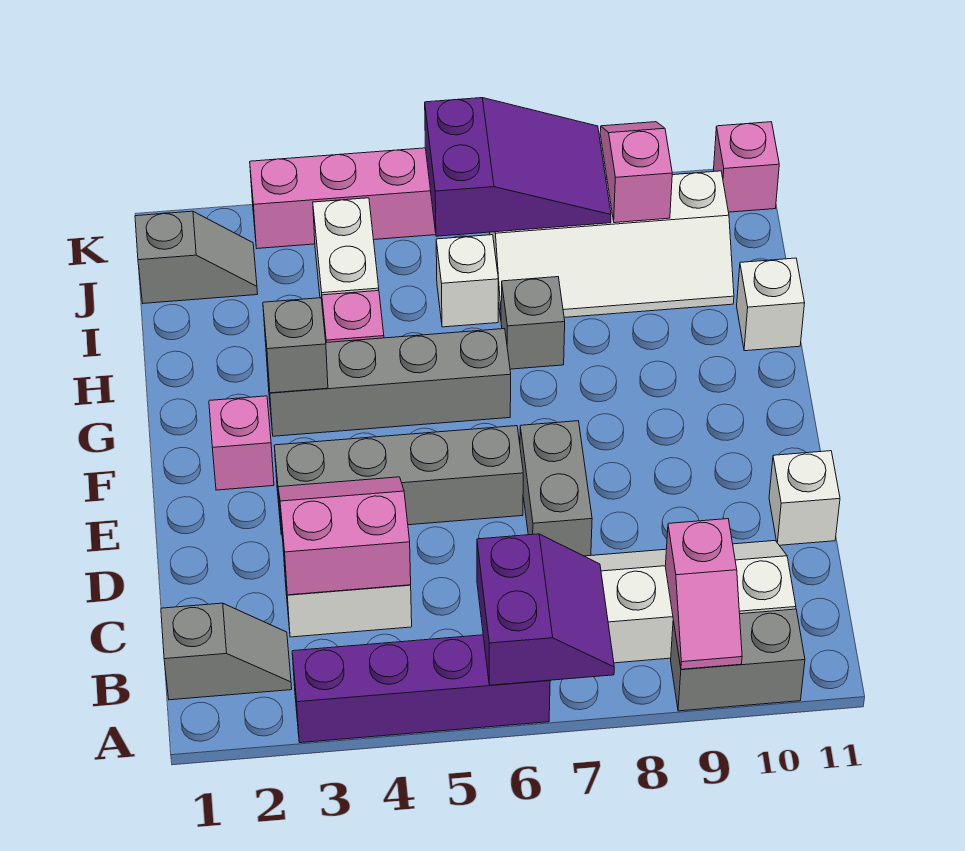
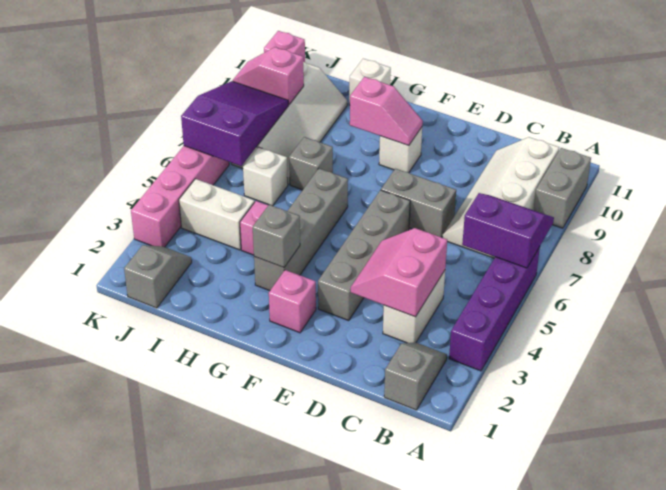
pink slope A9:B9 level 2 top B -> pink slope F9:G9 level 2 top G
white brick D11 level 1 -> white brick F9 level 1

